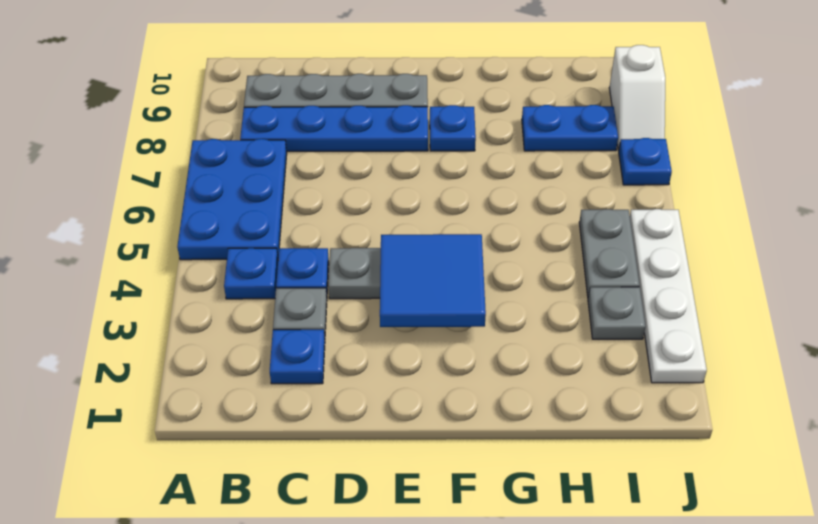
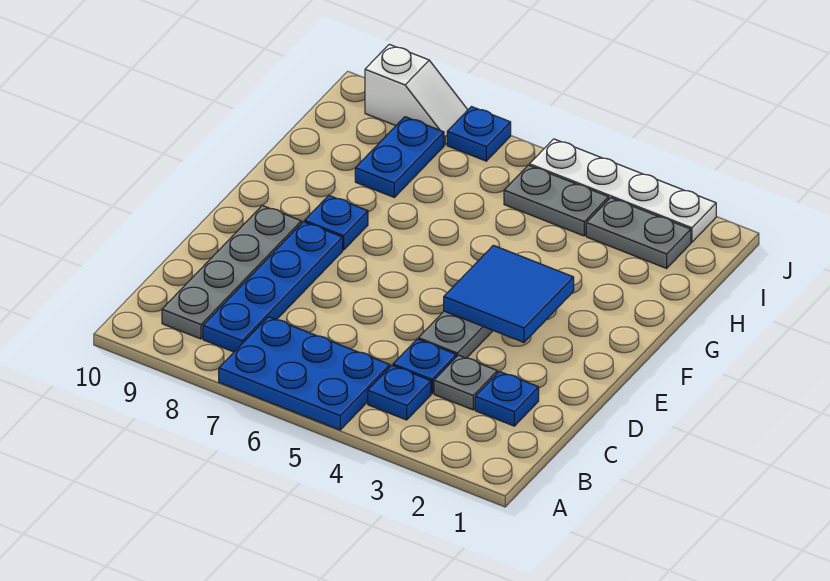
grey plate I3 level 1 -> grey plate I2:I3 level 1

